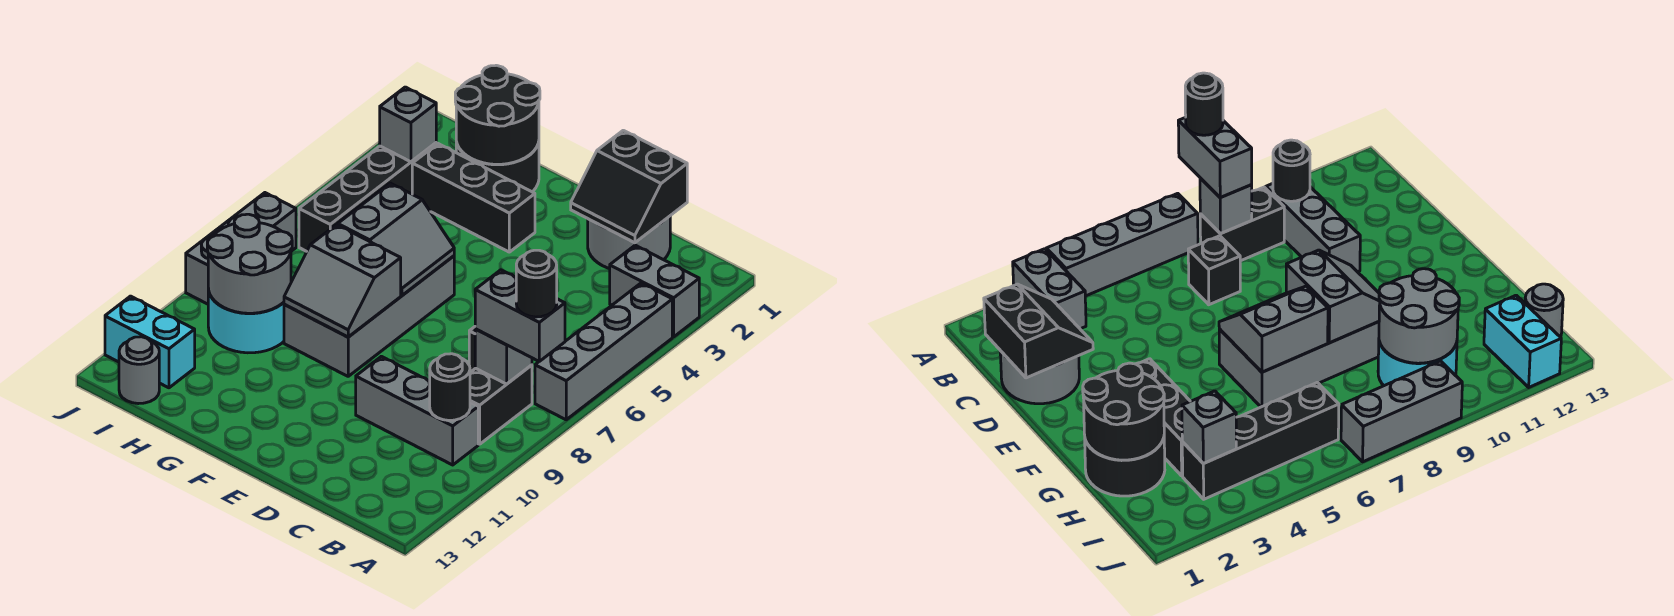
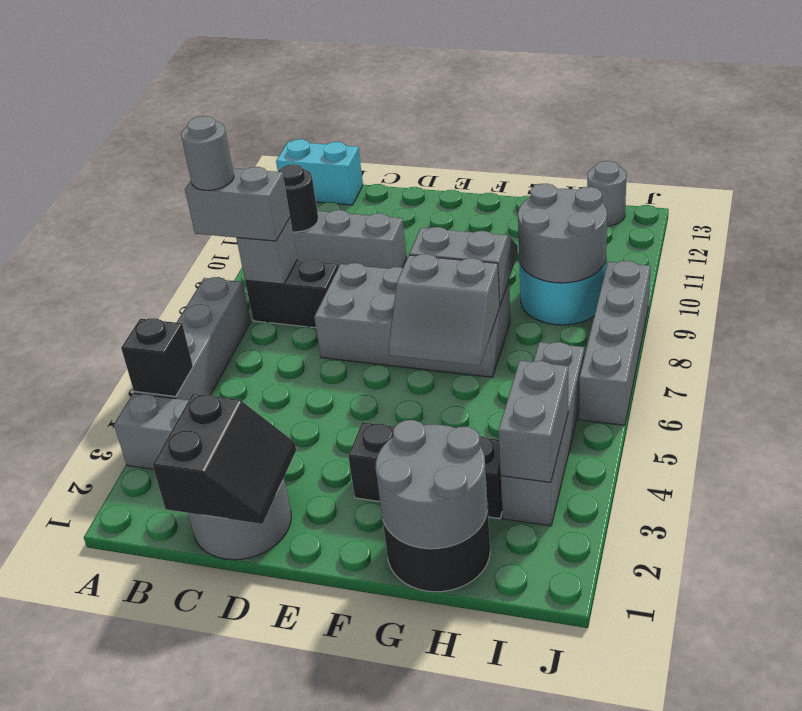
black round brick A8 level 4 -> grey round brick A8 level 4
black brick B8:B9 level 1 -> black brick B8:C8 level 1
black slope C1:D2 level 2 top 1 -> black slope C1:D2 level 2 top C
black brick C7 level 1 -> black brick A4 level 2
grey brick F6:G9 level 1 -> grey brick D7:G8 level 1
grey slope F6:G7 level 2 top G -> grey slope F6:G7 level 2 top 7
black round brick G1:H2 level 2 -> grey round brick G1:H2 level 2
black brick I3:I6 level 1 -> grey brick I3:I6 level 1
grey brick I3 level 2 -> grey brick I3:I4 level 2
cyan brick I12:J12 level 1 -> cyan brick A13:B13 level 1
grey brick J7:J9 level 1 -> grey brick J6:J9 level 1

